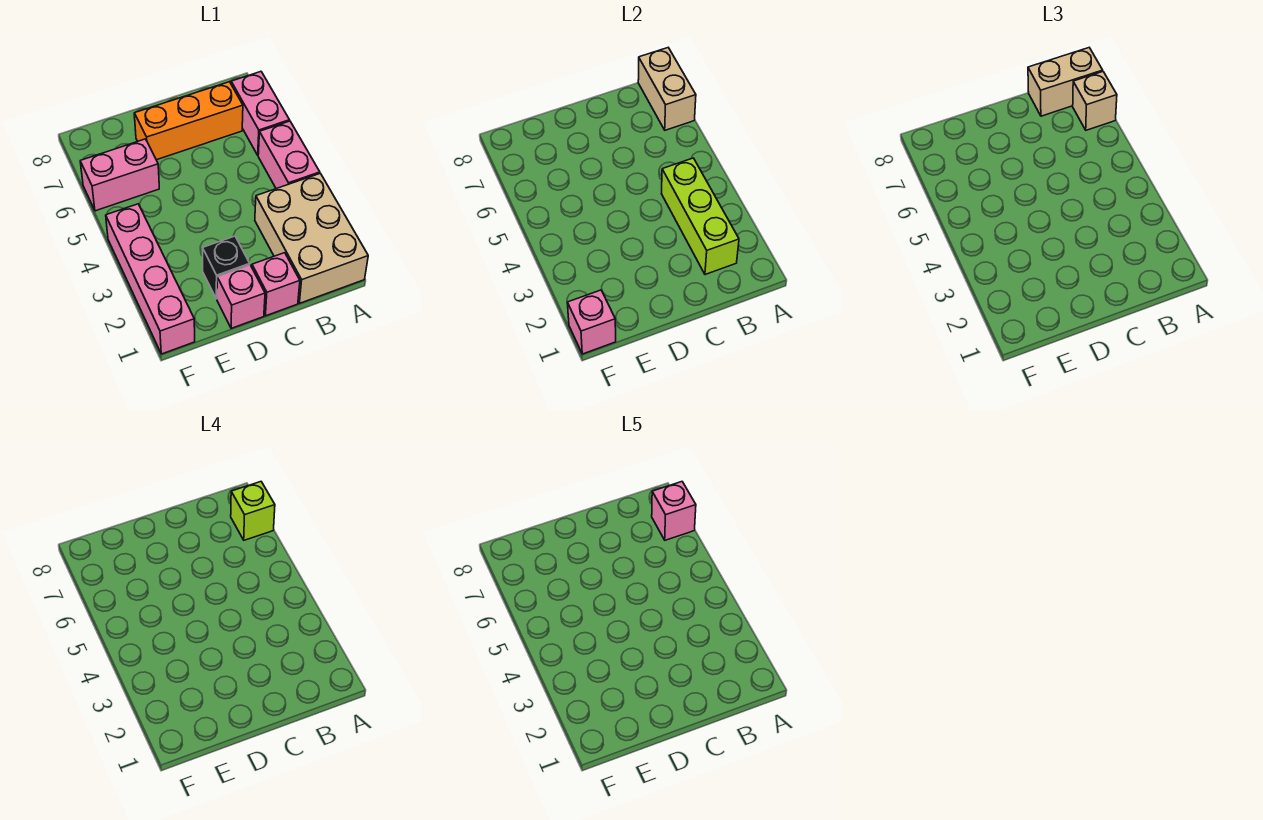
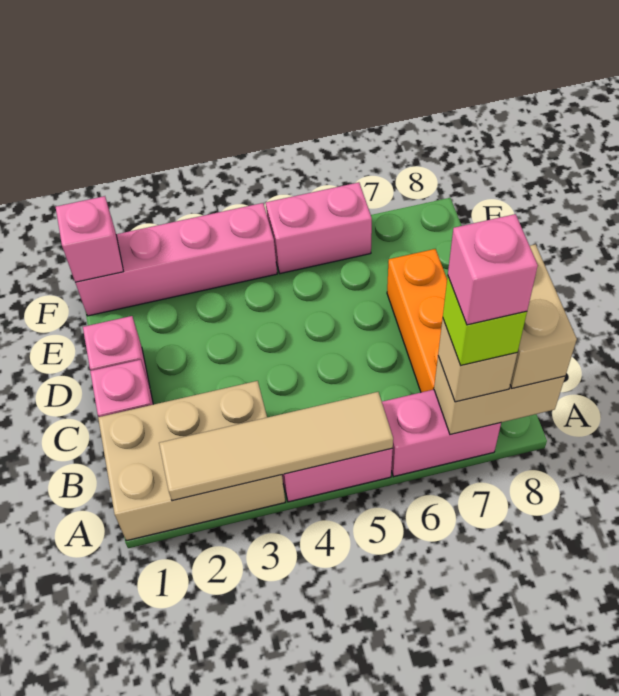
none -> tan tile A2:A5 level 2
lime brick B2:B4 level 2 -> none
black brick D2 level 1 -> none
pink brick E6:F6 level 1 -> pink brick F5:F6 level 1

